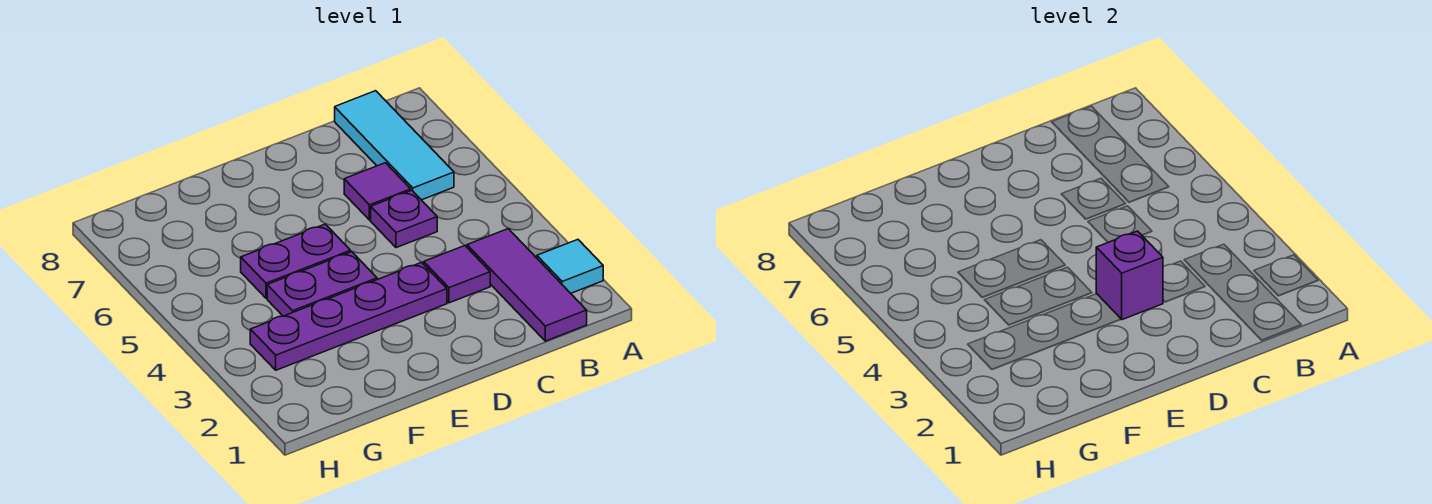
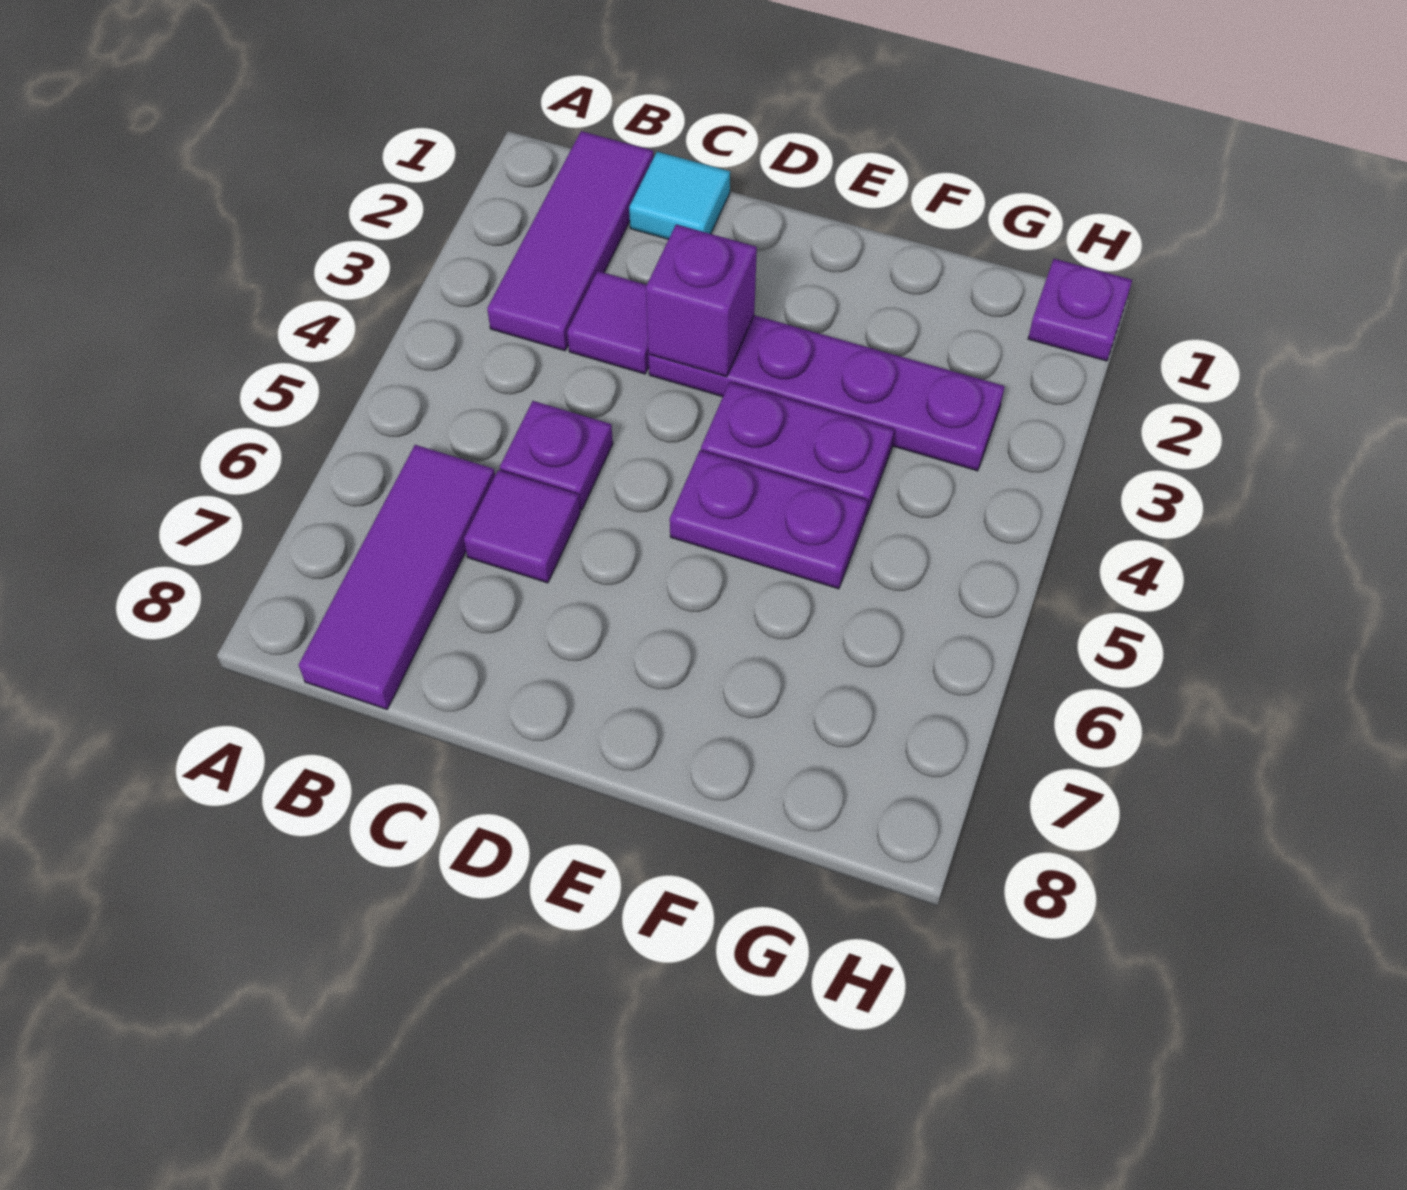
cyan tile A2 level 1 -> cyan tile C1 level 1
cyan tile B6:B8 level 1 -> purple tile B6:B8 level 1
none -> purple plate H1 level 1

